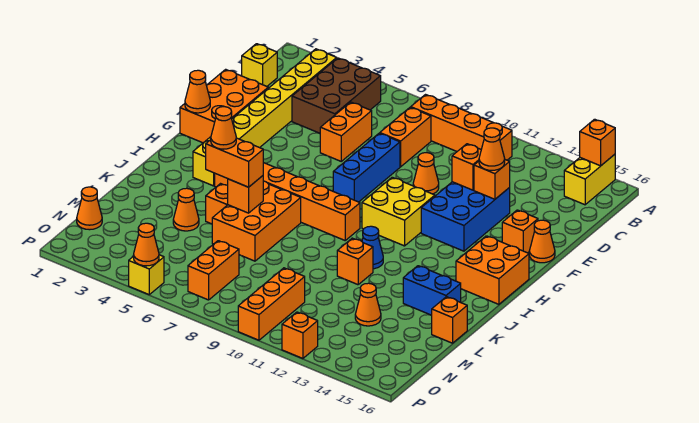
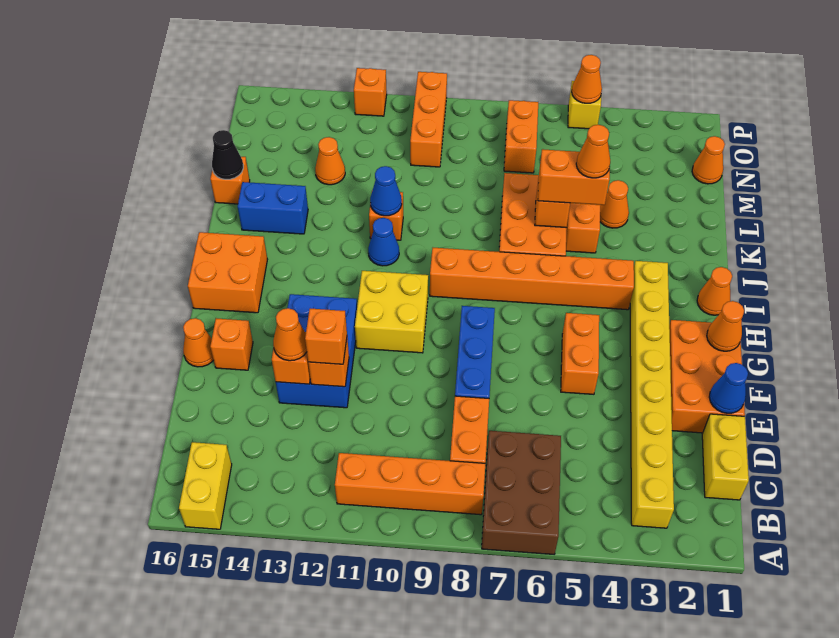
orange brick A15 level 2 -> orange brick E12 level 3
brown brick B4:D5 level 1 -> brown brick A6:C7 level 1
yellow brick C1 level 1 -> yellow brick C1:D1 level 1
orange brick D6:E6 level 1 -> orange brick F5:G5 level 1
none -> blue cone E1 level 2
orange cone E10 level 1 -> orange cone I1 level 1
none -> blue cone K11 level 2
none -> black cone L16 level 2

